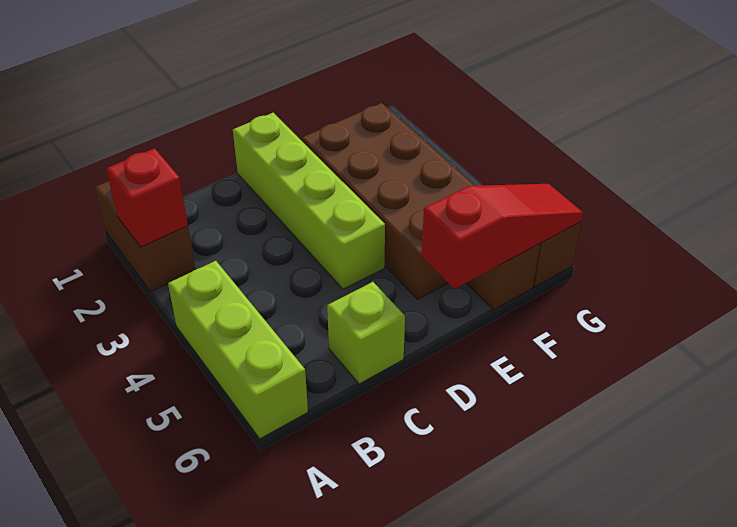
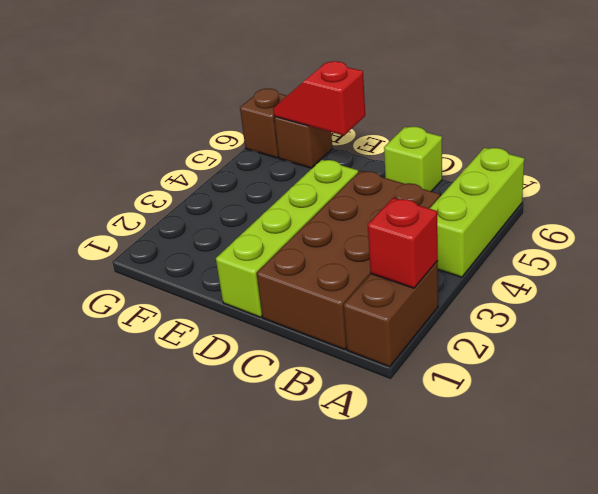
brown brick E2:F5 level 1 -> brown brick B1:C4 level 1
red slope E6:G6 level 2 top E -> red slope E6:F6 level 2 top E

